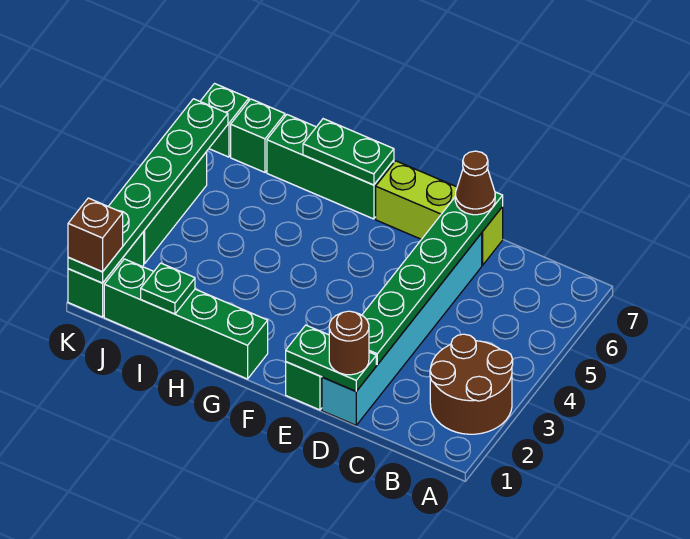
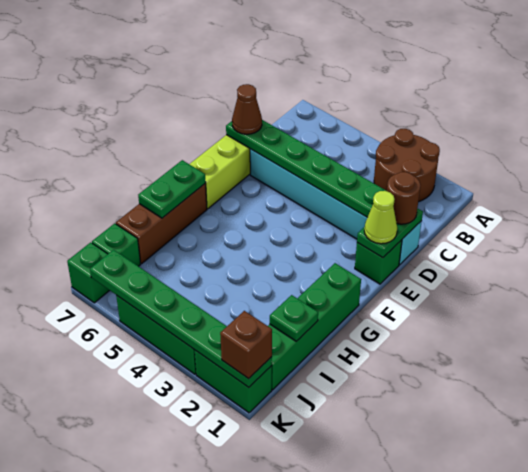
none -> lime cone E1 level 3
green brick G7:I7 level 1 -> brown brick G7:I7 level 1

